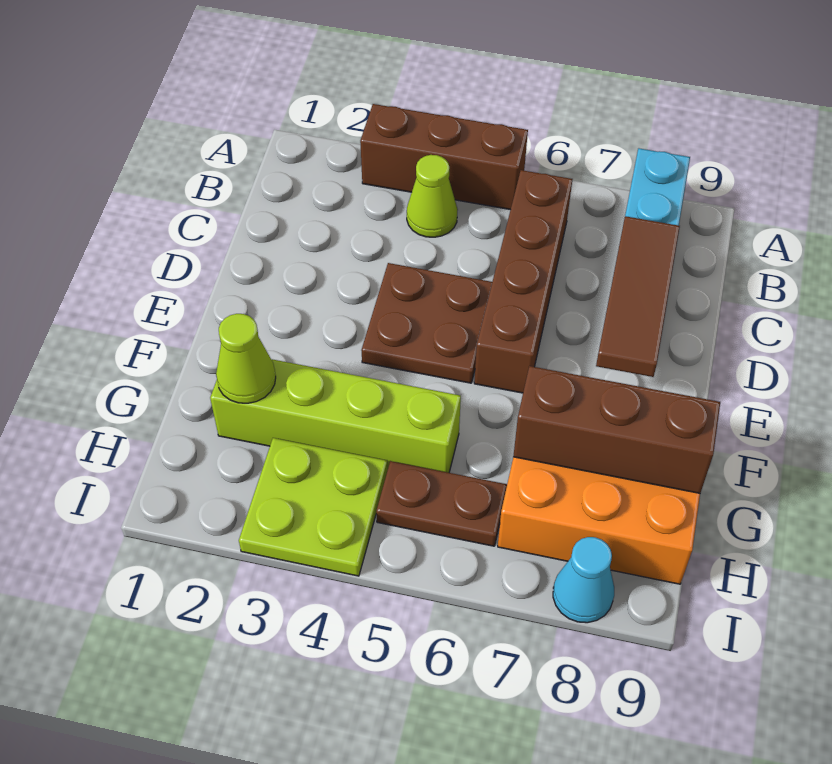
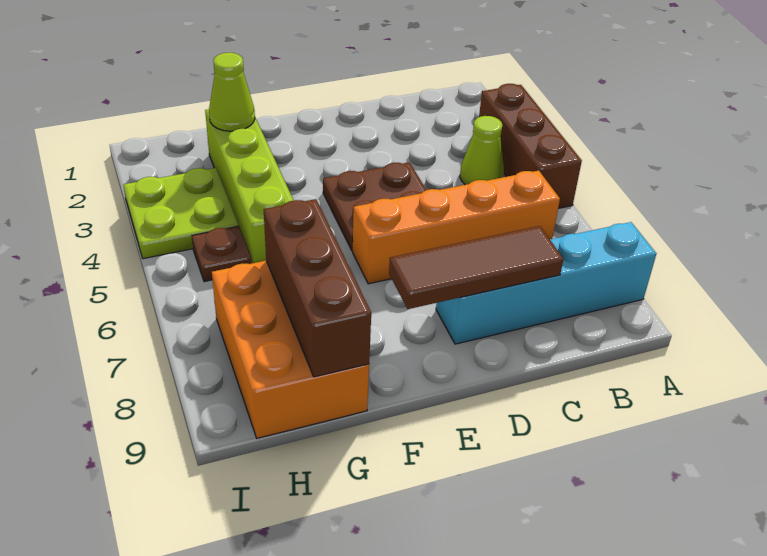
brown brick B6:E6 level 1 -> orange brick B6:E6 level 1
brown plate H5:H6 level 1 -> brown plate H5 level 1
cyan cone I8 level 1 -> none

